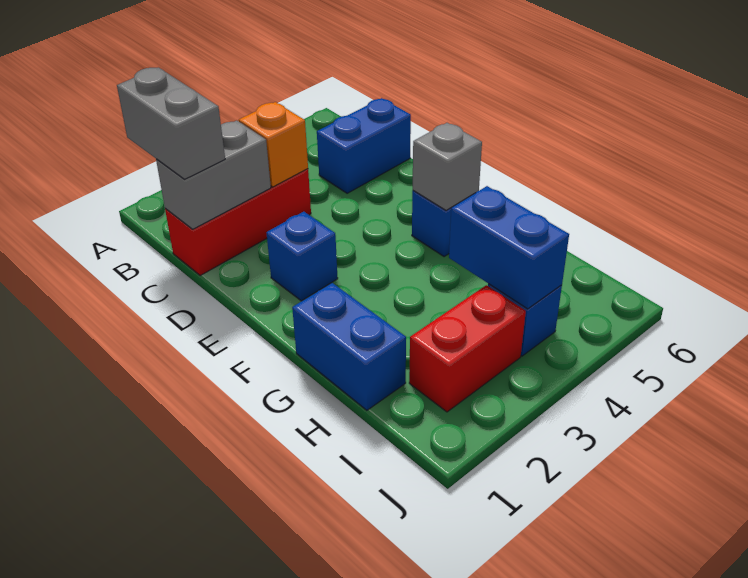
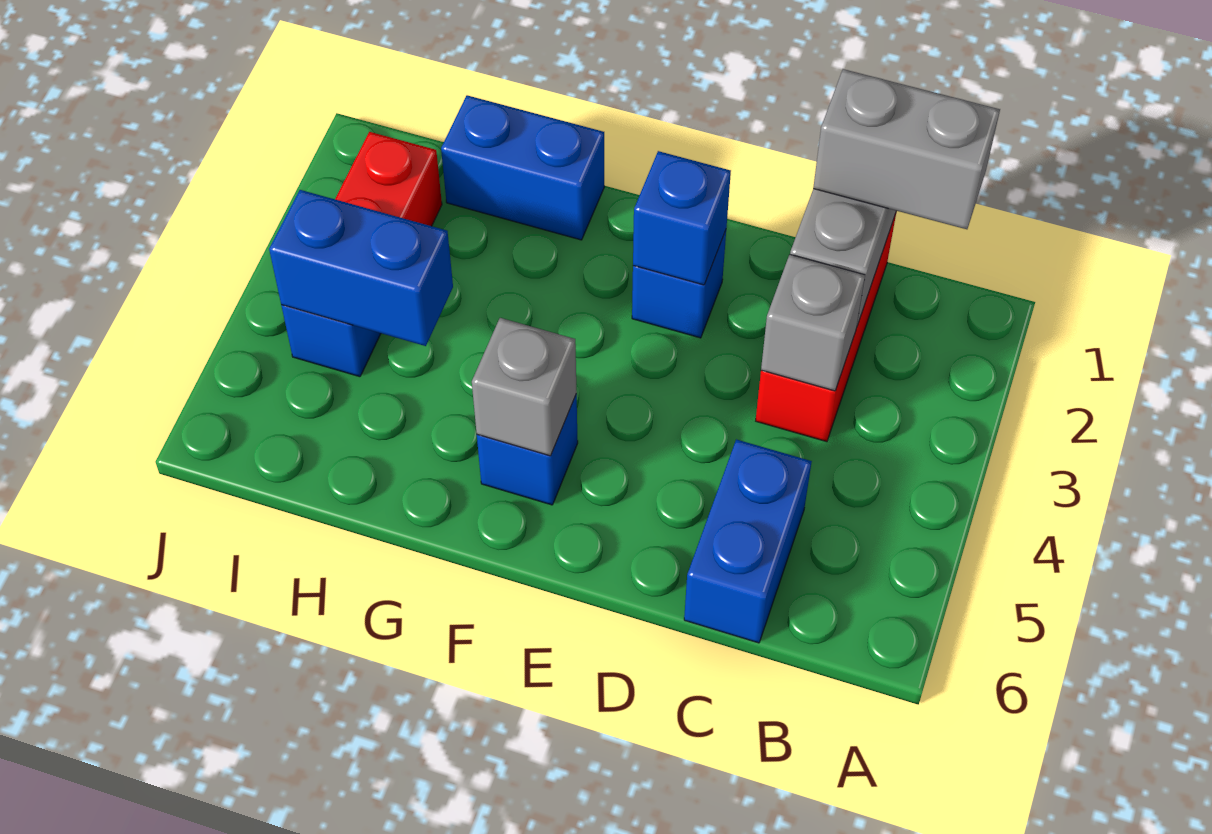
orange brick C3 level 2 -> grey brick C3 level 2
none -> blue brick E2 level 2

